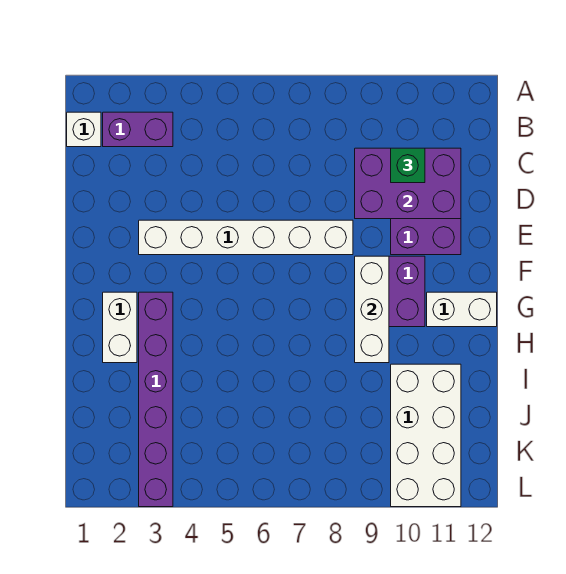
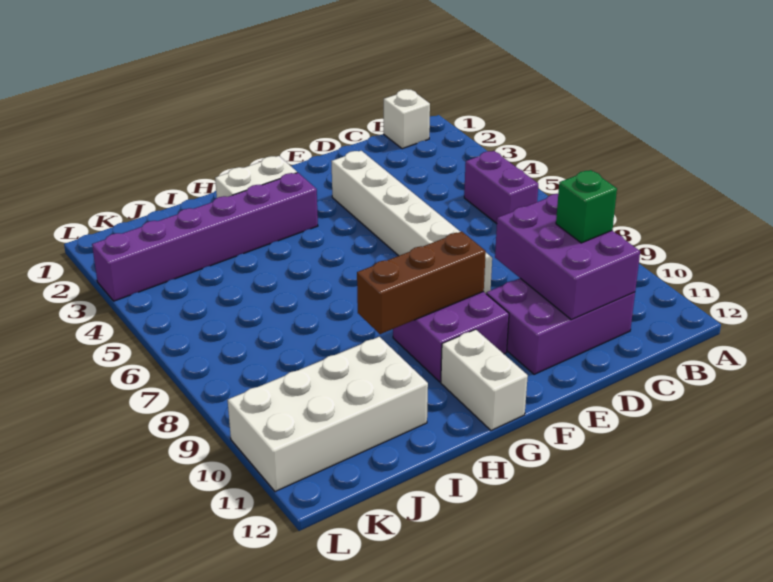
purple brick B2:B3 level 1 -> purple brick B5:B6 level 1
white brick F9:H9 level 2 -> brown brick F9:H9 level 2

